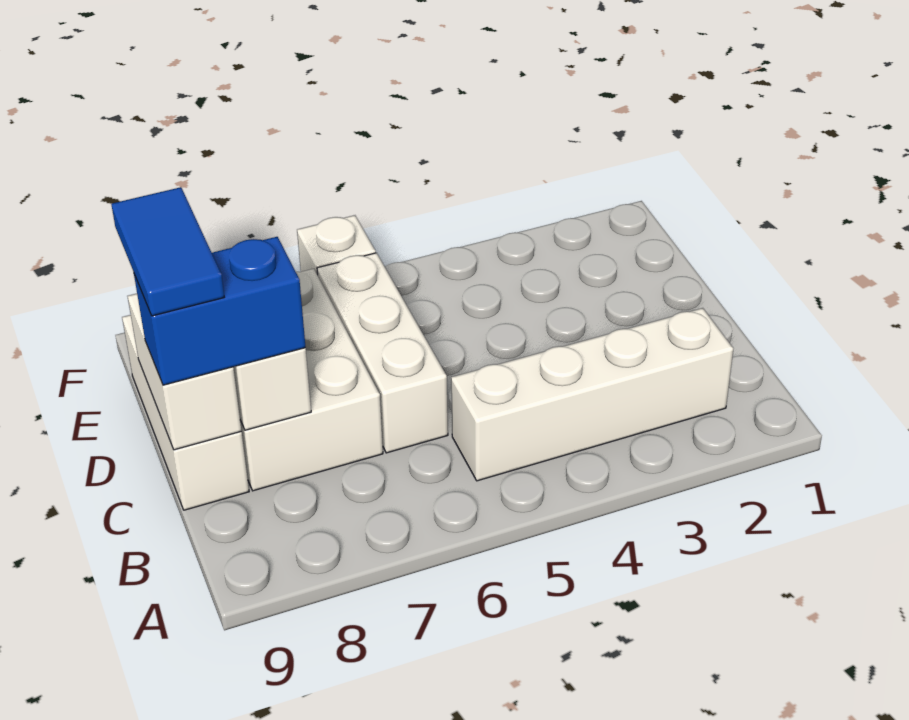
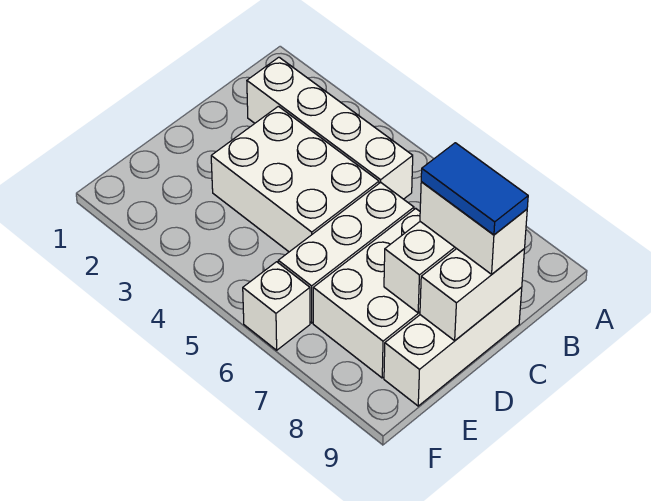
none -> white brick C3:D5 level 1
blue brick C8:C9 level 3 -> white brick C8:C9 level 3
blue tile C9:D9 level 4 -> blue tile C8:C9 level 4

